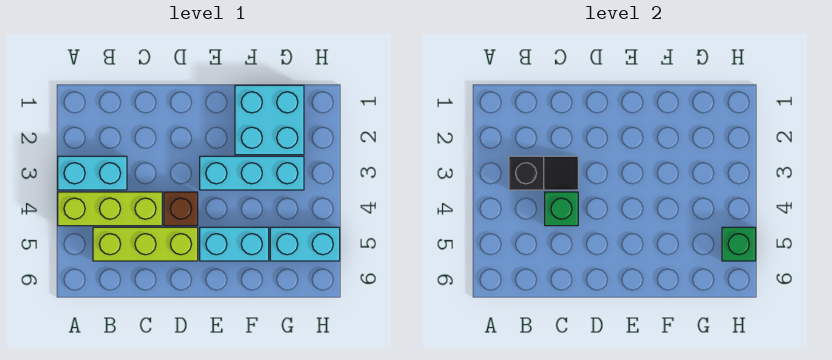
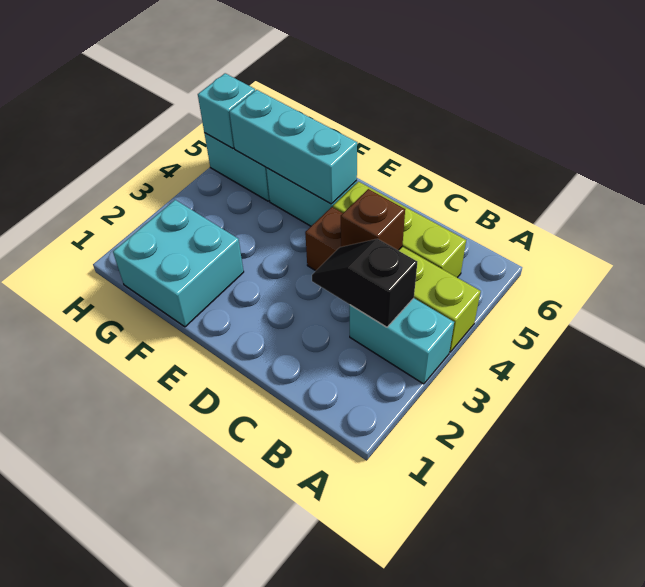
green brick C4 level 2 -> brown brick C4 level 2
cyan brick E3:G3 level 1 -> cyan brick E5:G5 level 2
green brick H5 level 2 -> cyan brick H5 level 2

